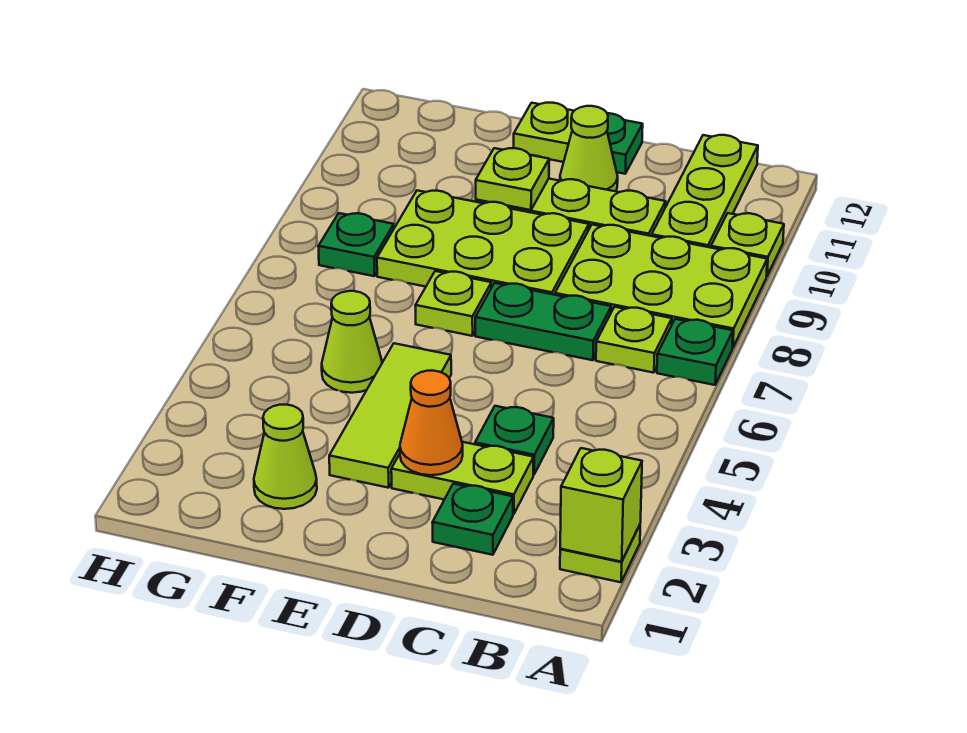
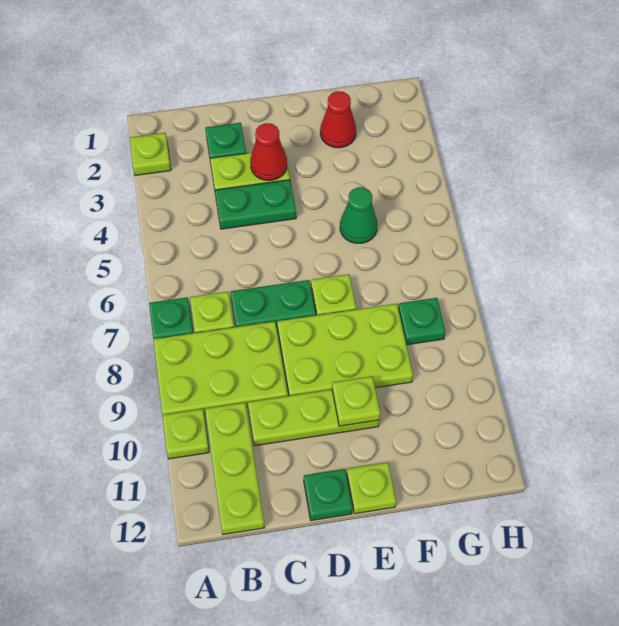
lime brick A2 level 2 -> none
green plate C4 level 1 -> green plate C4:D4 level 1
orange cone D3 level 2 -> red cone D3 level 2
lime cone D11 level 1 -> none
lime tile E3:E5 level 1 -> none
lime cone F2 level 1 -> red cone F2 level 1
lime cone F5 level 1 -> green cone F5 level 1

